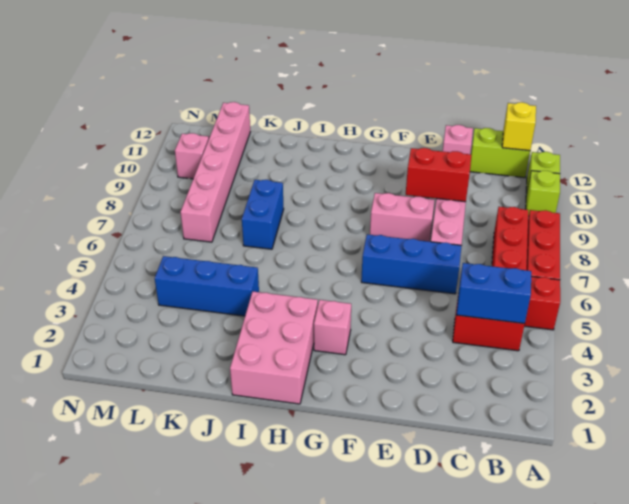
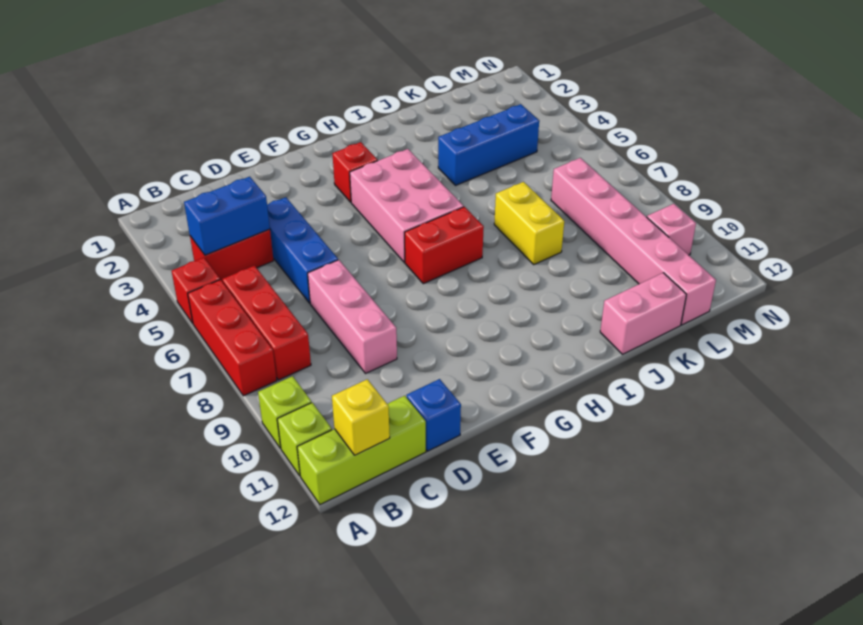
lime brick B12:C12 level 1 -> lime brick A12:C12 level 1
blue brick D6:F6 level 1 -> blue brick D4:D6 level 1
red brick D9:E9 level 2 -> red brick G7:H7 level 1
pink brick D12 level 1 -> blue brick D12 level 1
pink brick E8:F8 level 1 -> pink brick J12:K12 level 1
pink brick G3 level 1 -> red brick G3 level 1
pink brick H1:I3 level 1 -> pink brick G4:H6 level 1
blue brick J7:J8 level 1 -> yellow brick J7:J8 level 1

